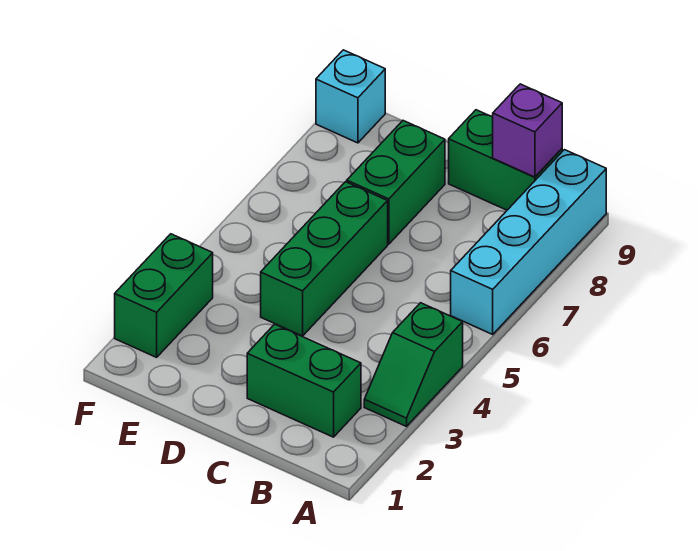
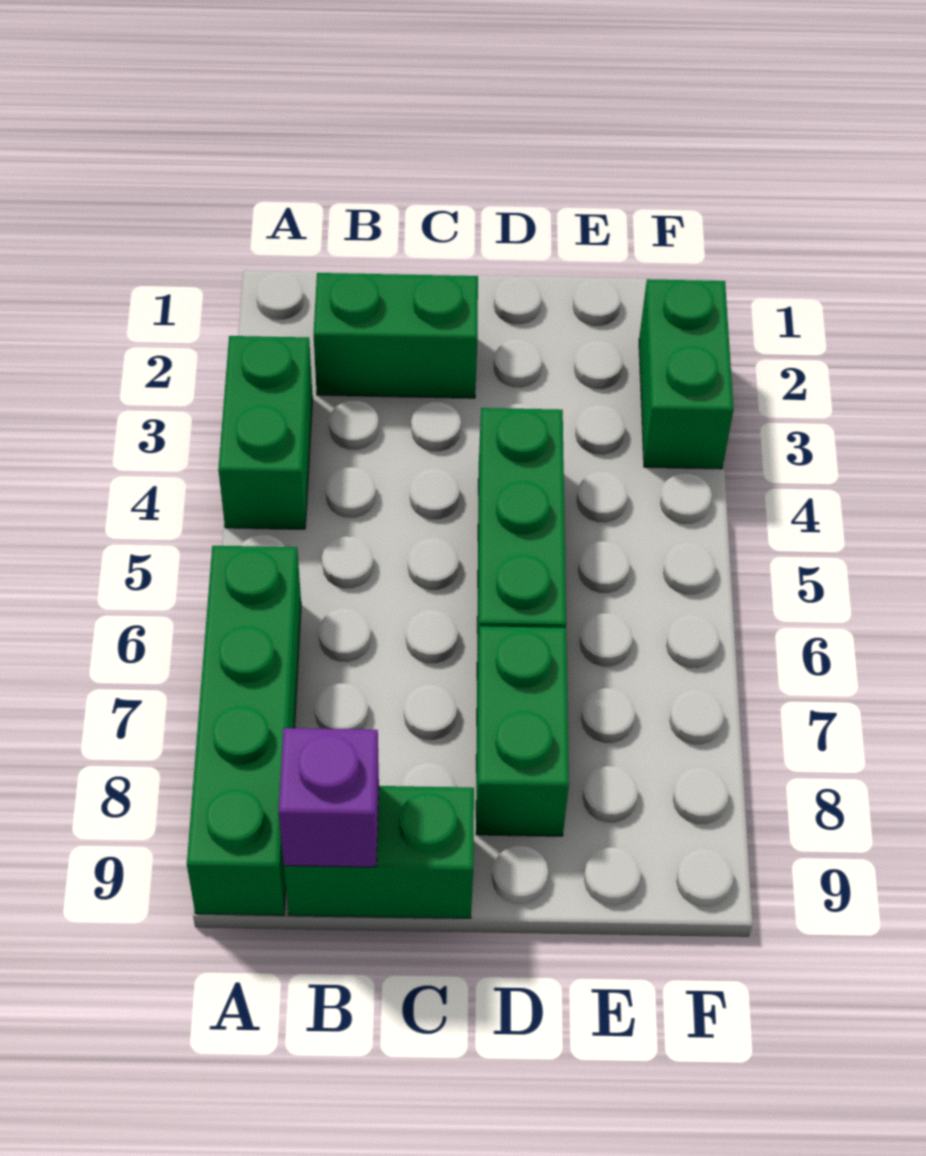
green slope A3:A4 level 1 top 4 -> green brick A3:A4 level 1
cyan brick A6:A9 level 1 -> green brick A6:A9 level 1
cyan brick F9 level 1 -> none

